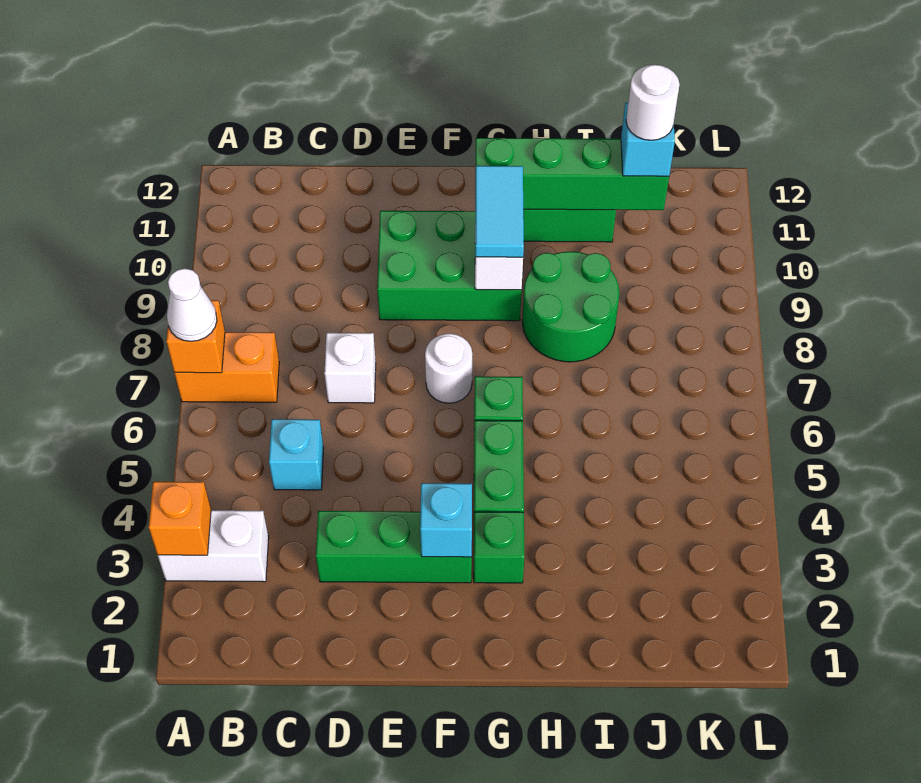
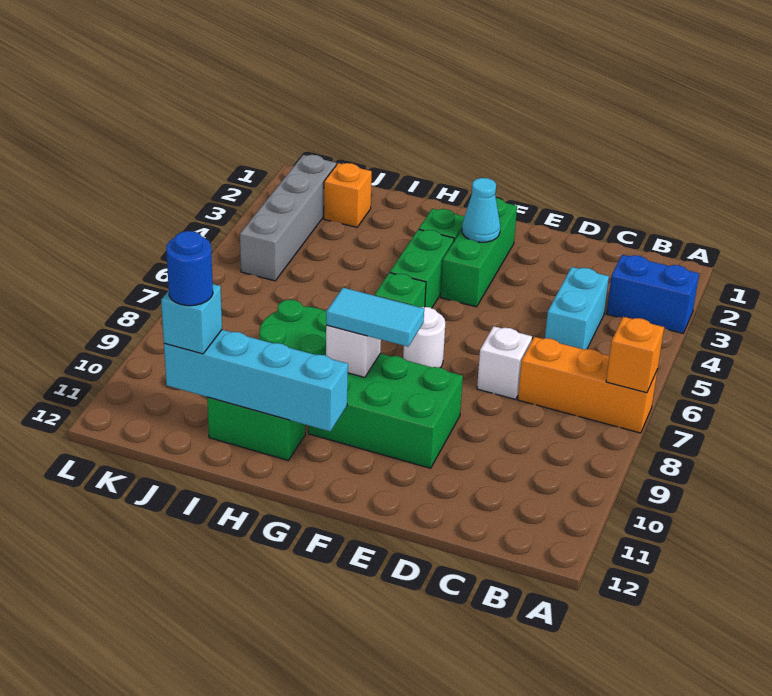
white brick A3:B3 level 1 -> blue brick A3:B3 level 1
orange brick A3 level 2 -> orange brick J2 level 1
orange brick A7:B7 level 1 -> orange brick A7:C7 level 1
white cone A7 level 3 -> none
cyan brick C5 level 1 -> cyan brick C4:C5 level 1
green brick D3:F3 level 1 -> green brick F2:F4 level 1
cyan brick F3 level 2 -> cyan cone F3 level 2
cyan tile G9:G10 level 3 -> cyan tile F9:G9 level 3
green brick G11:J11 level 2 -> cyan brick G11:J11 level 2
white round brick J11 level 4 -> blue round brick J11 level 4
none -> grey brick K2:K5 level 1

